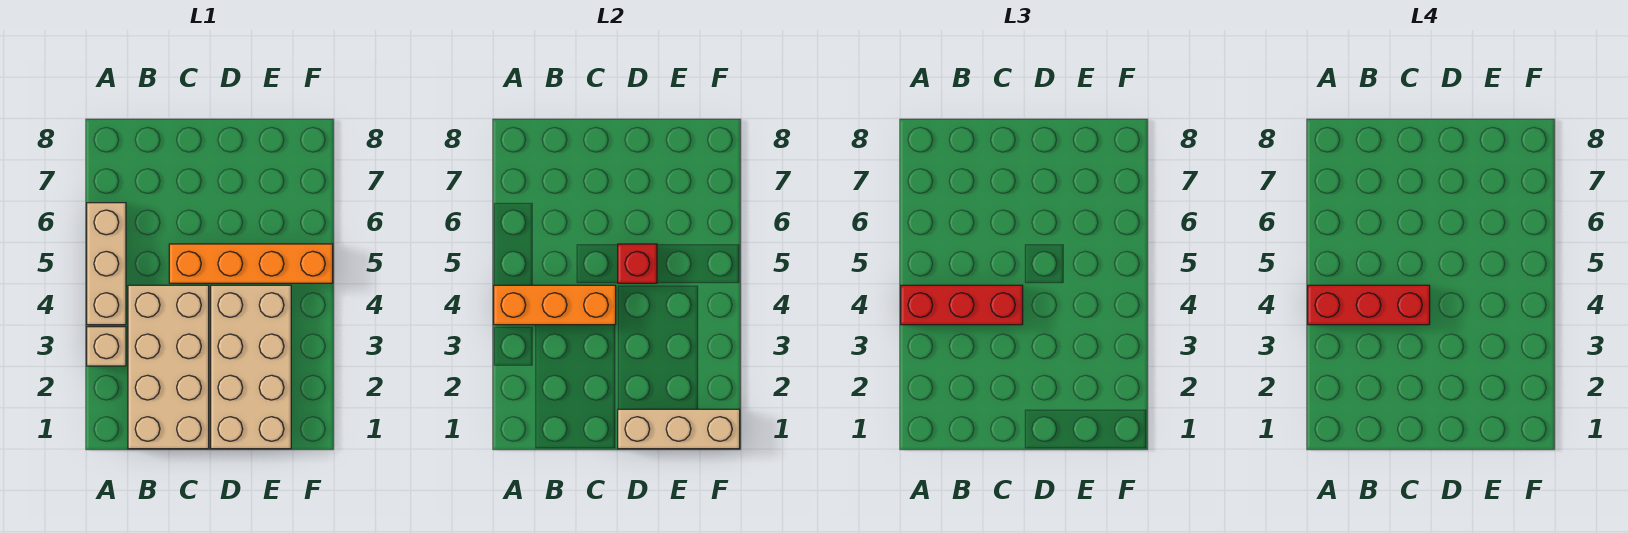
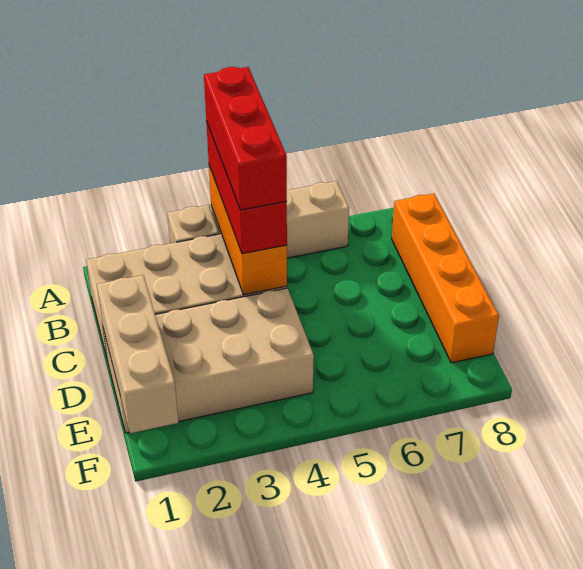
orange brick C5:F5 level 1 -> orange brick B8:E8 level 1
red brick D5 level 2 -> none

